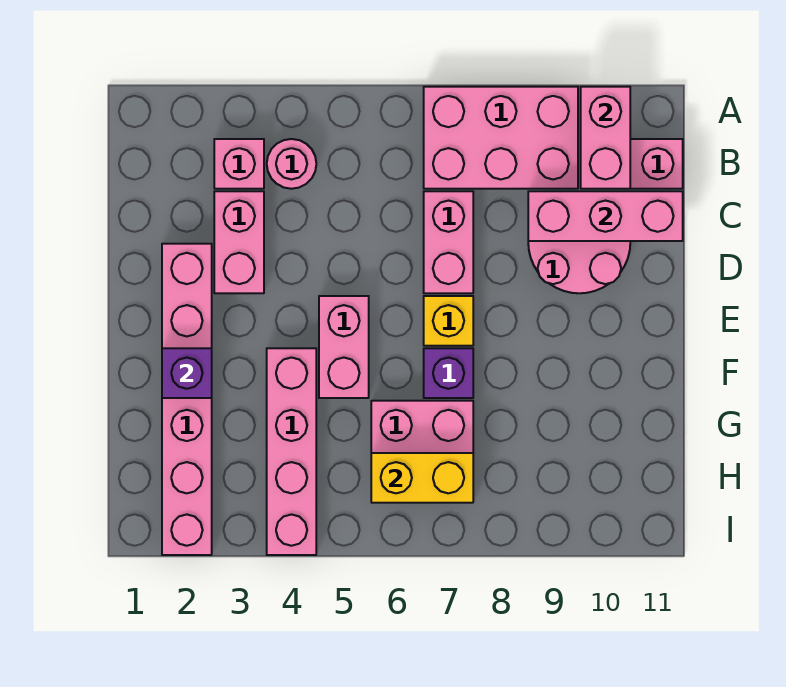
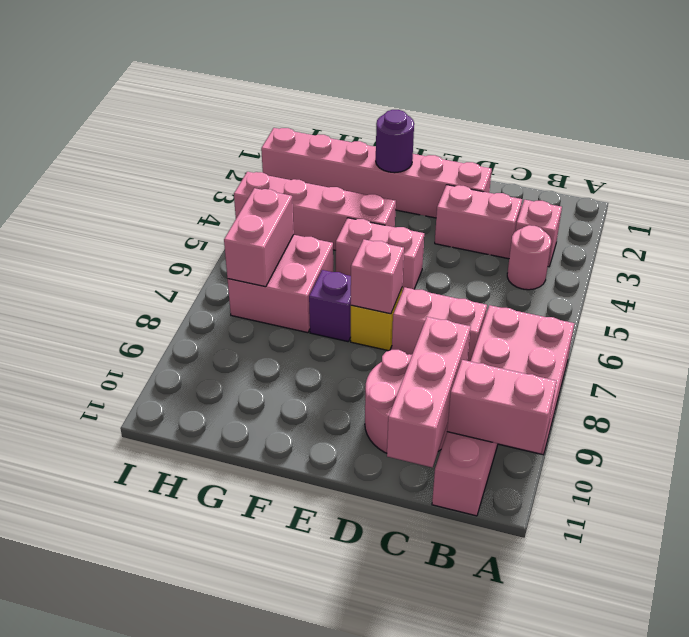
none -> pink brick E7 level 2
purple brick F2 level 2 -> purple round brick F2 level 2
yellow brick H6:H7 level 2 -> pink brick H6:H7 level 2

